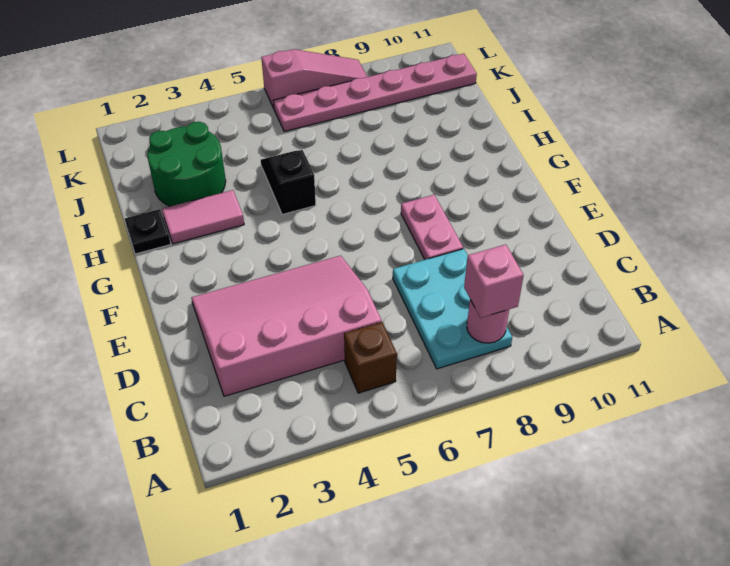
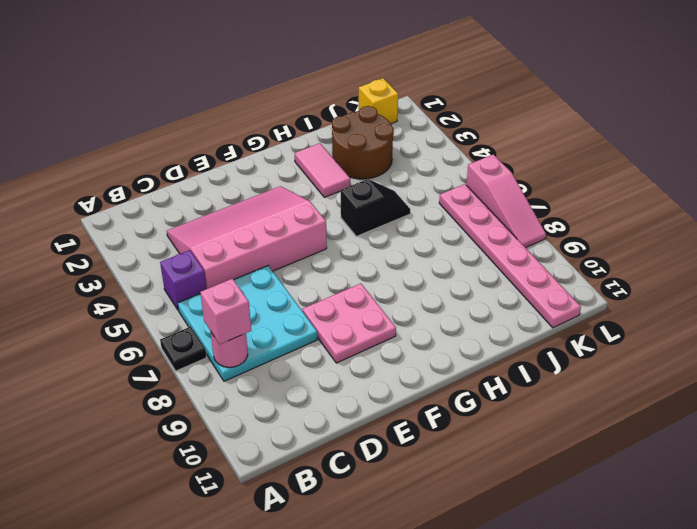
brown brick B5 level 1 -> purple brick B5 level 1
cyan plate B7:D8 level 1 -> cyan plate B6:D8 level 1
pink slope C2:E5 level 1 top C -> pink slope C3:F5 level 1 top 5
pink plate E8:F8 level 1 -> pink plate E8:F9 level 1
black plate H1 level 1 -> black plate A7 level 1
green round brick I2:J3 level 1 -> brown round brick I2:J3 level 1
none -> yellow brick K1 level 1

